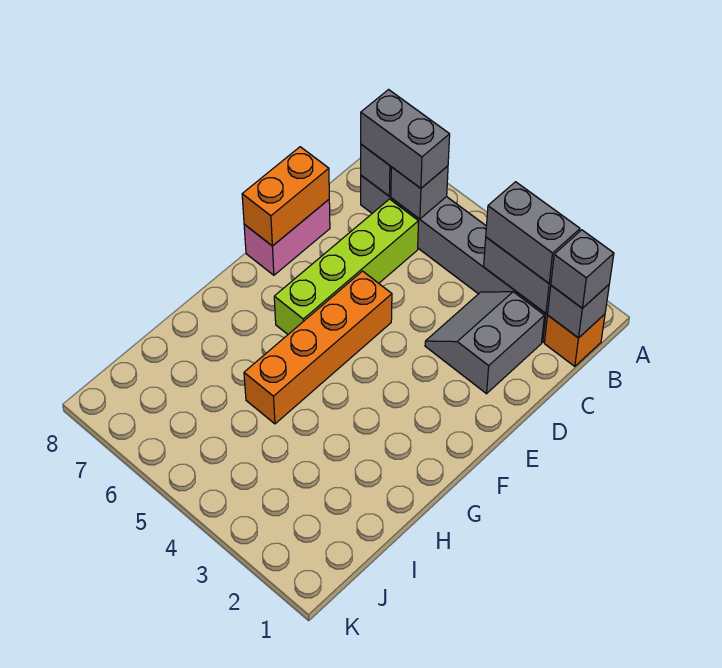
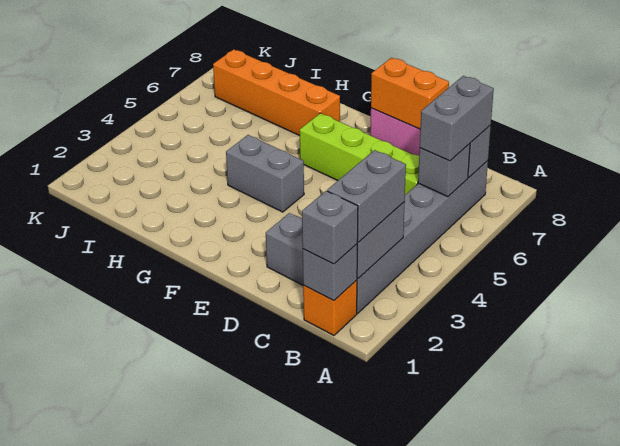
orange brick E5:H5 level 1 -> orange brick G7:J7 level 1
none -> grey brick F4:G4 level 1

